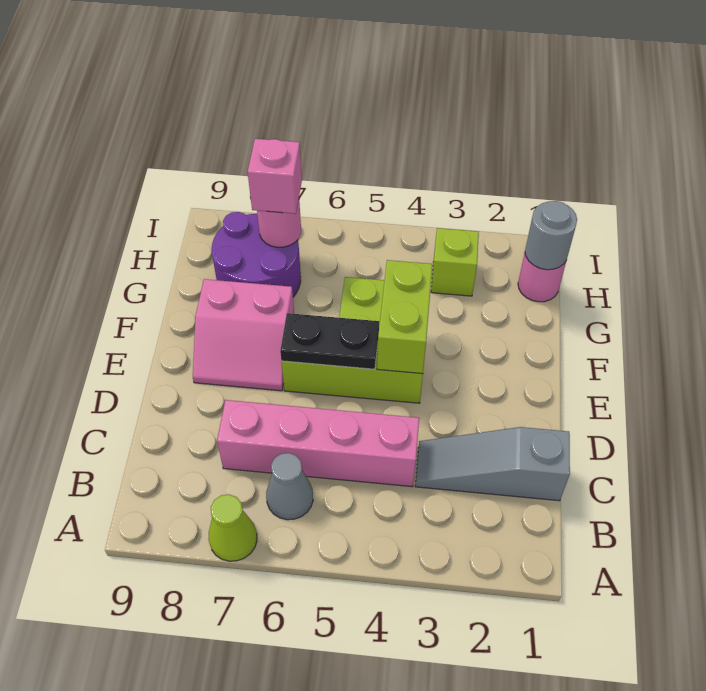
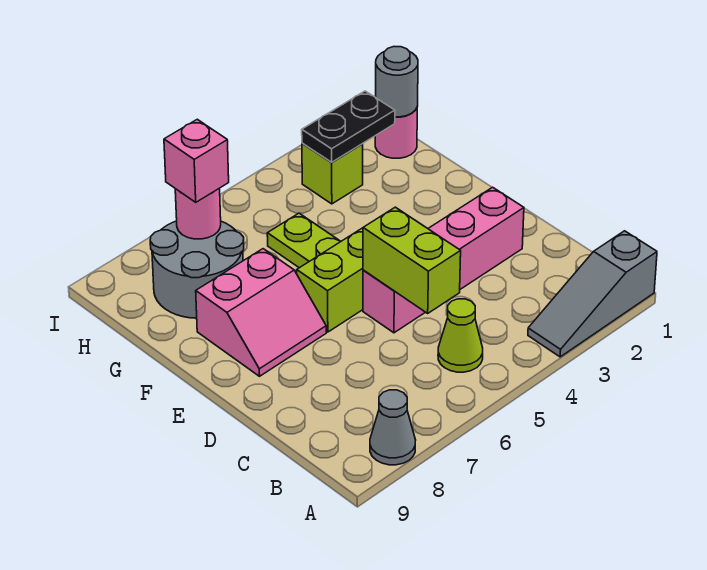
lime cone A7 level 1 -> lime cone B5 level 1
grey cone B6 level 1 -> grey cone A8 level 1
grey slope C1:C3 level 1 top 1 -> grey slope A1:A3 level 1 top 1
pink brick C4:C7 level 1 -> pink brick D2:D5 level 1
lime brick E4:F4 level 2 -> lime brick C5:D5 level 2
black plate E5:E6 level 2 -> black plate H2:H3 level 2
purple round brick G7:H8 level 1 -> grey round brick G7:H8 level 1

